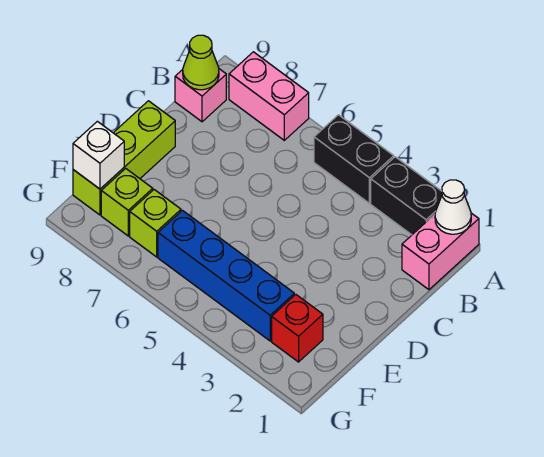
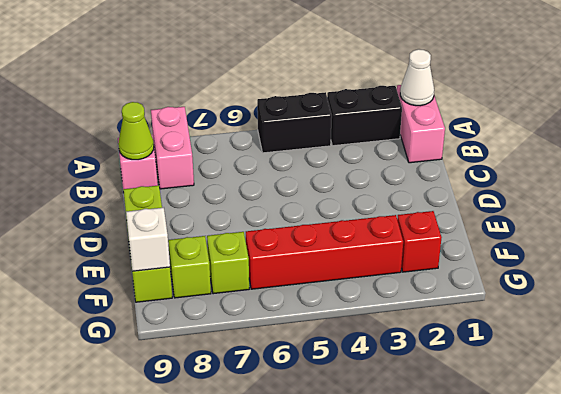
pink brick A7:A8 level 1 -> pink brick A8:B8 level 1
blue brick F3:F6 level 1 -> red brick F3:F6 level 1

